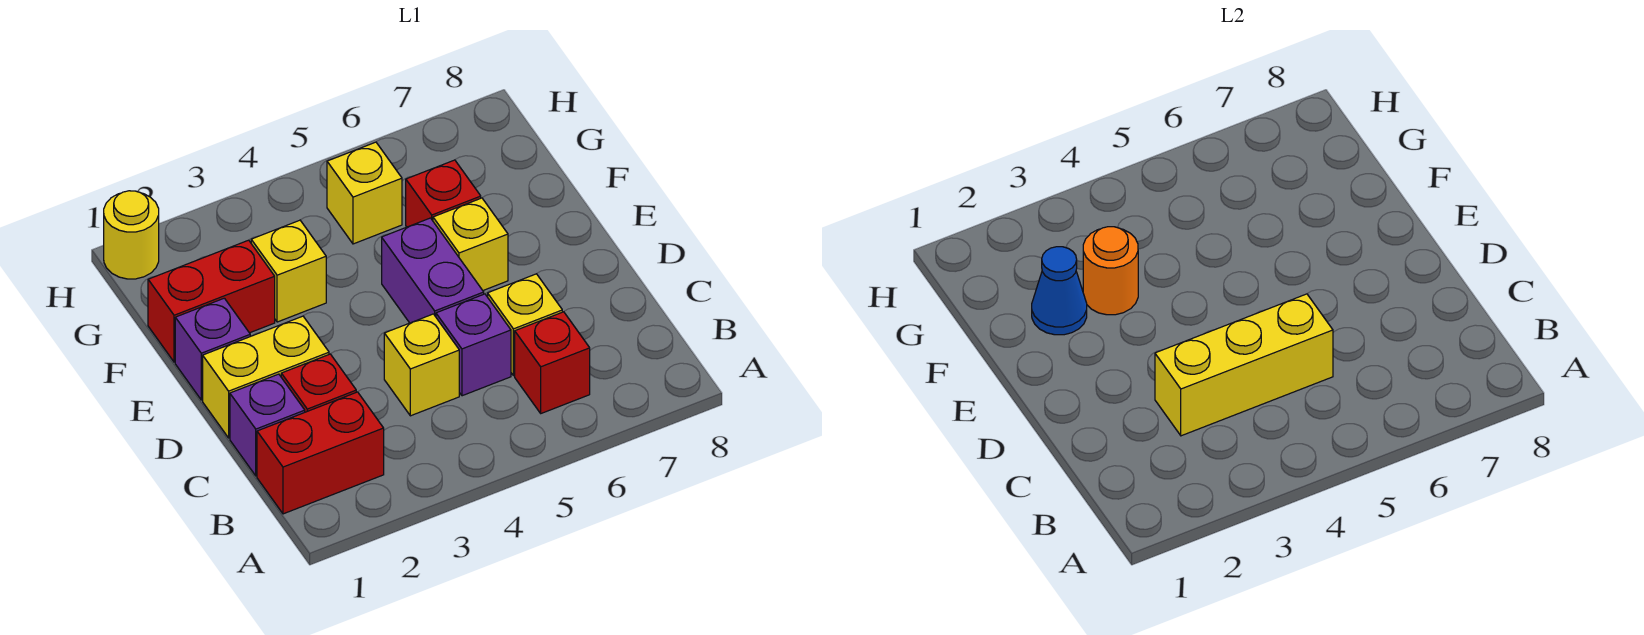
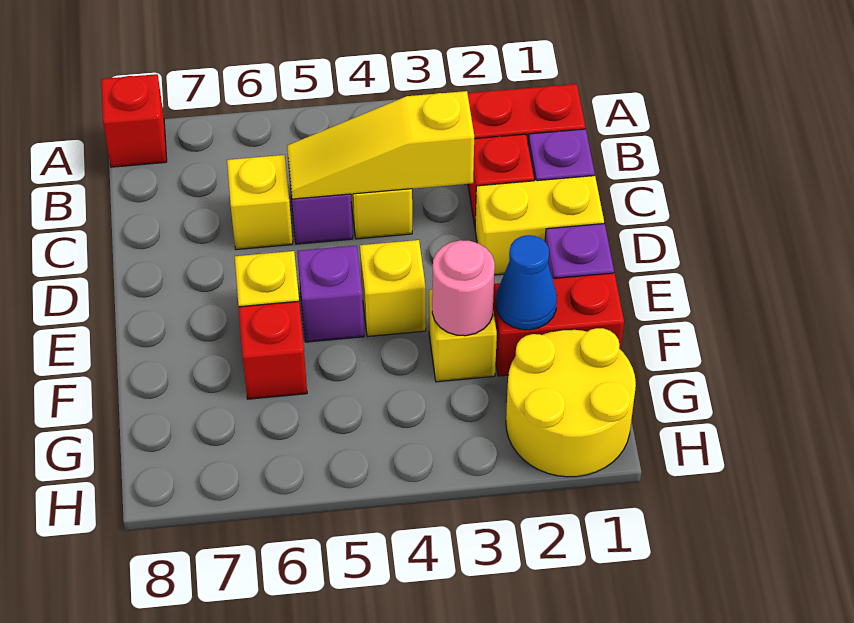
red brick B6 level 1 -> red brick A8 level 1
yellow brick C3:C5 level 2 -> yellow slope C3:C5 level 2 top 3
purple brick D5:E5 level 1 -> purple brick E5 level 1
orange round brick F3 level 2 -> pink round brick F3 level 2
yellow brick G5 level 1 -> yellow brick E4 level 1
yellow round brick H1 level 1 -> yellow round brick G1:H2 level 1

